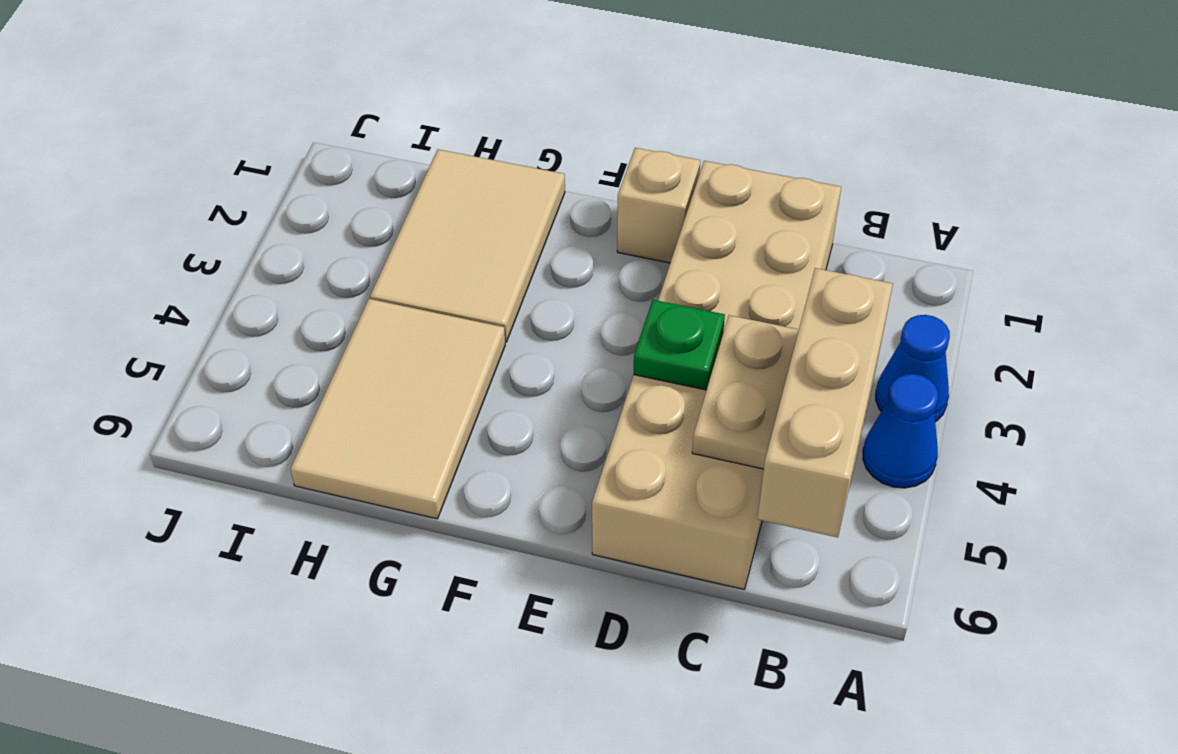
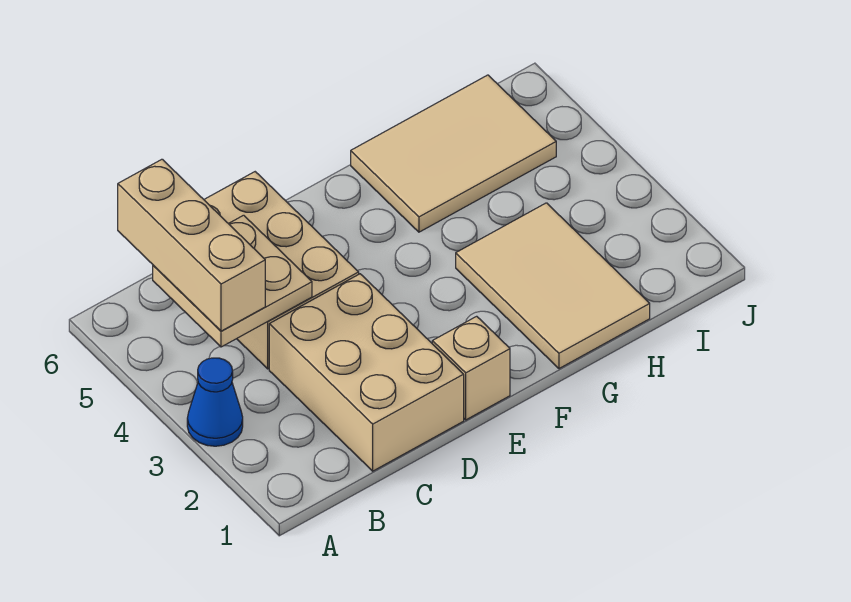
blue cone A4 level 1 -> none
green plate D4 level 2 -> none
tan tile G4:H6 level 1 -> tan tile G5:I6 level 1

